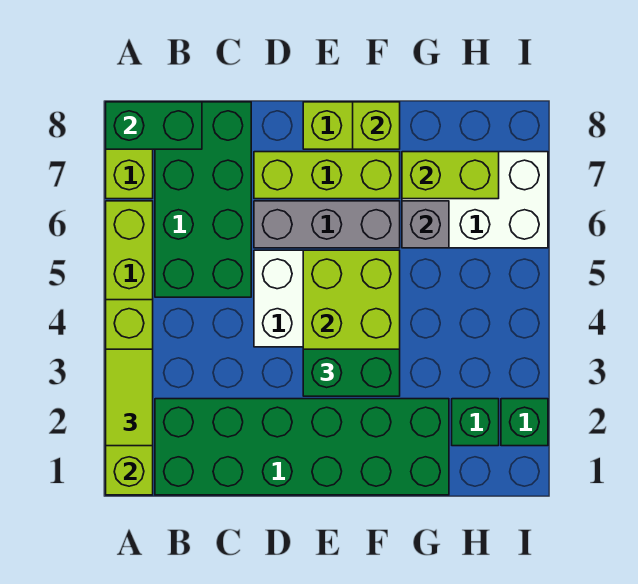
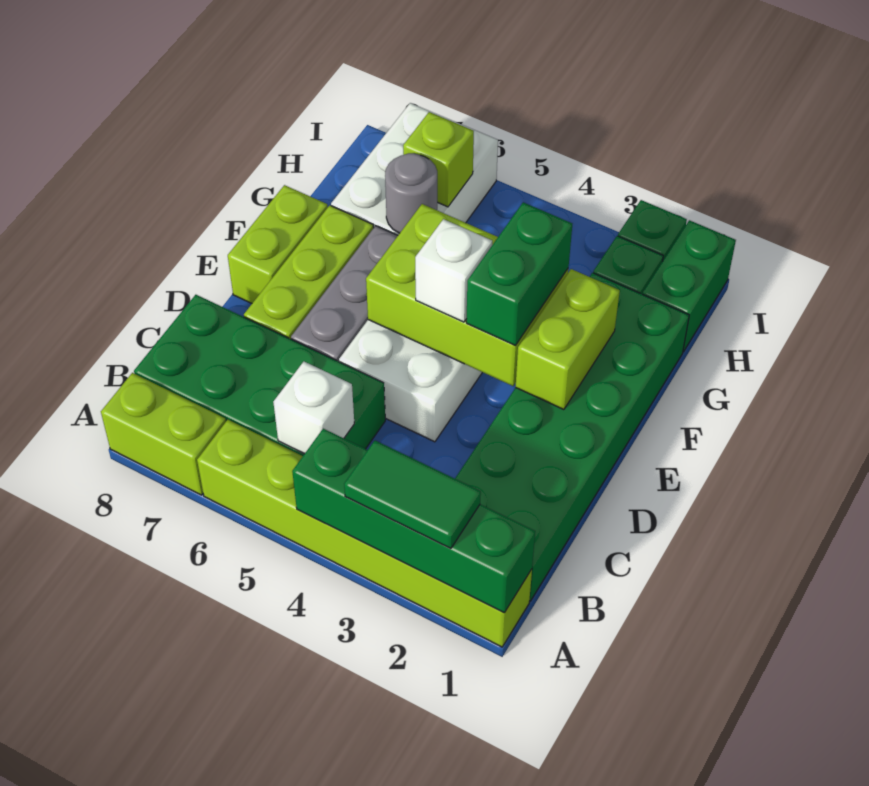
lime brick A1:A4 level 2 -> green brick A1:A4 level 2
lime tile A2:A3 level 3 -> green tile A2:A3 level 3
green brick A8:B8 level 2 -> green brick H1:I1 level 1
none -> white brick B5 level 2
none -> white brick E4 level 3
lime brick F8 level 2 -> lime brick H6 level 2
grey brick G6 level 2 -> grey round brick G6 level 2
lime brick G7:H7 level 2 -> lime brick E2:F2 level 2

